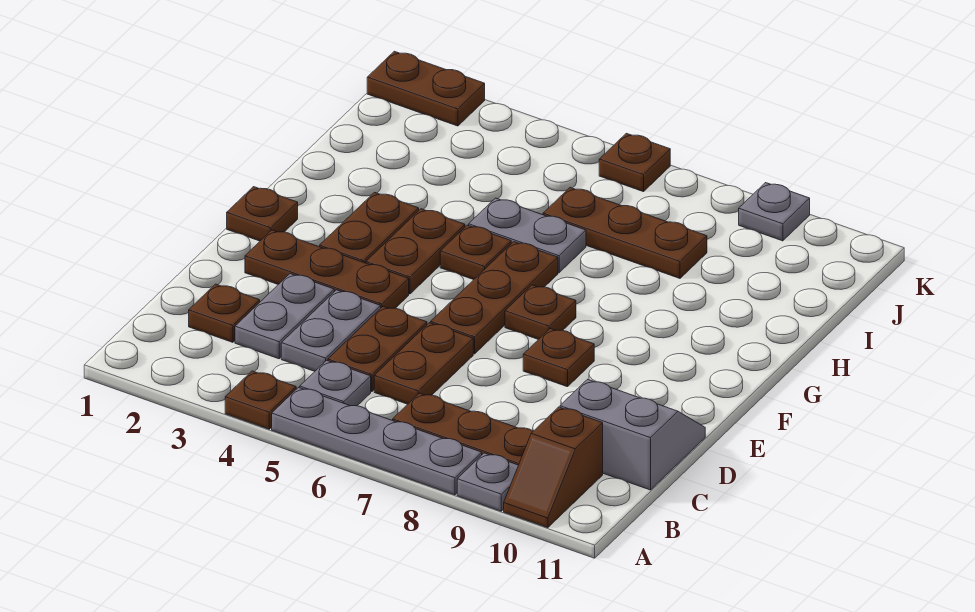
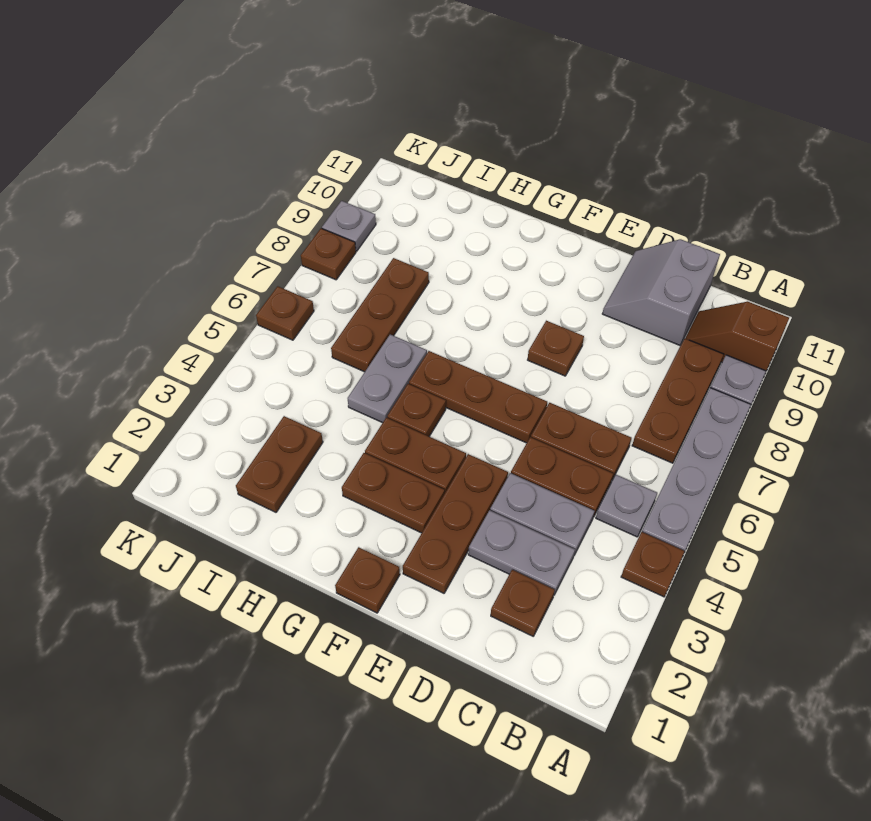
brown slope A10:B10 level 1 top B -> brown slope A10:B10 level 1 top A
brown plate F7 level 1 -> brown plate K8 level 1
brown plate K1:K2 level 1 -> brown plate I2:I3 level 1

